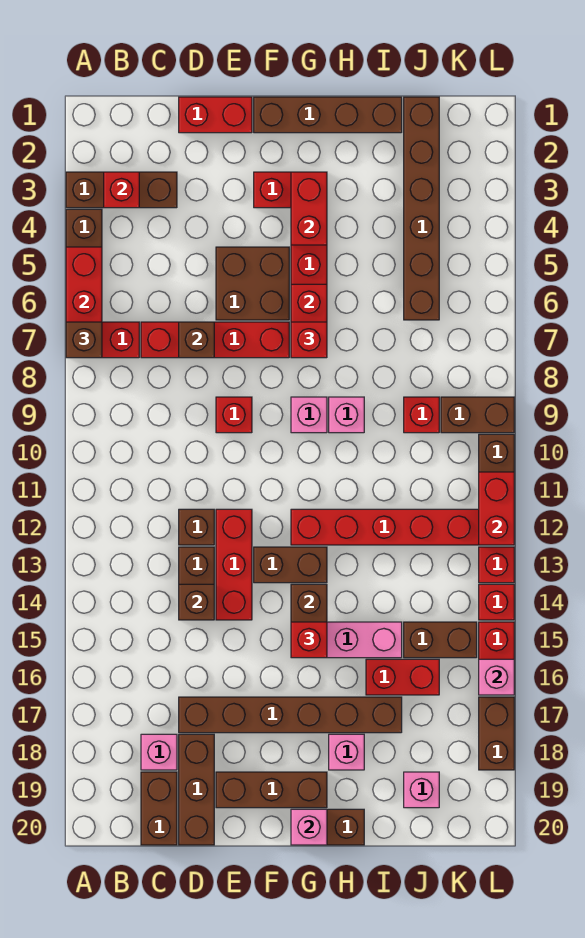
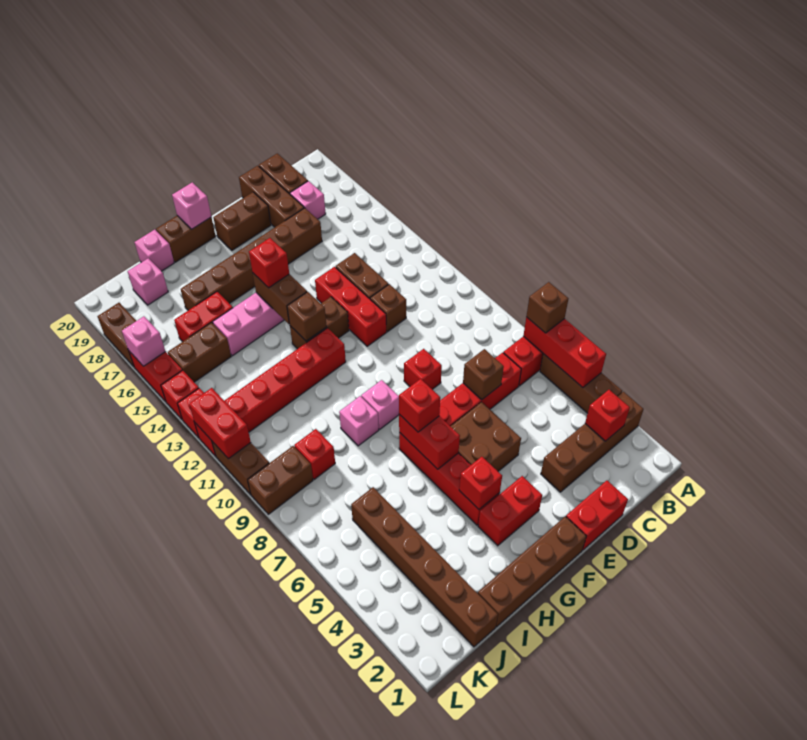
brown brick A3:C3 level 1 -> brown brick A3:D3 level 1
brown brick D14 level 2 -> brown brick G13 level 2
brown brick E19:G19 level 1 -> brown brick E19:F19 level 1
red brick G3:G4 level 2 -> red brick G4 level 2
pink brick H18 level 1 -> pink brick I20 level 1

